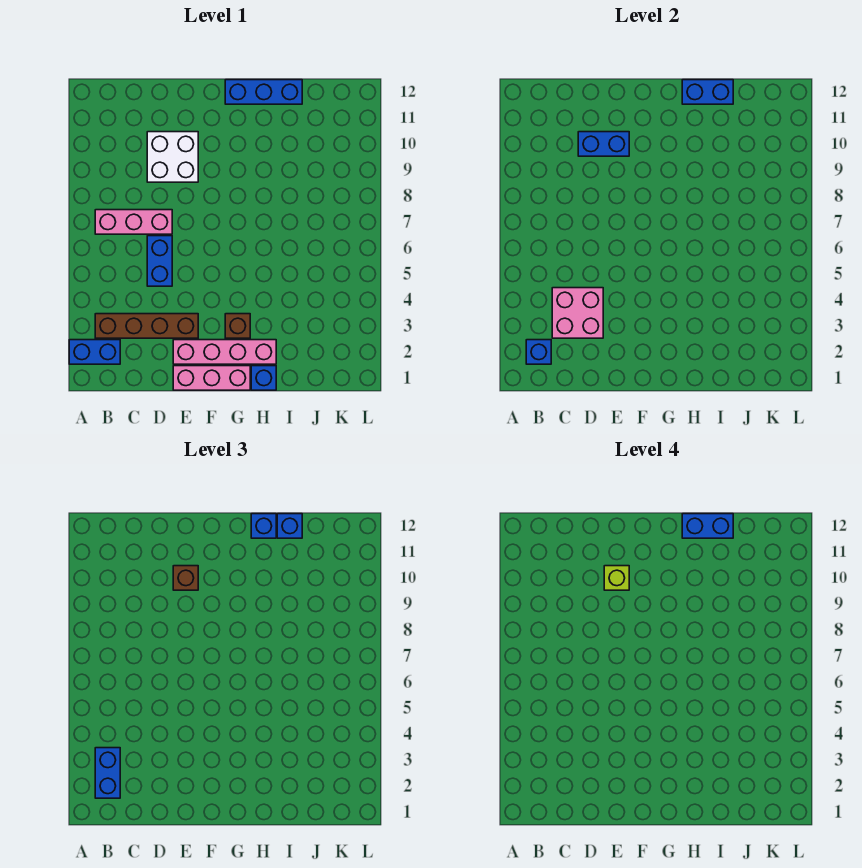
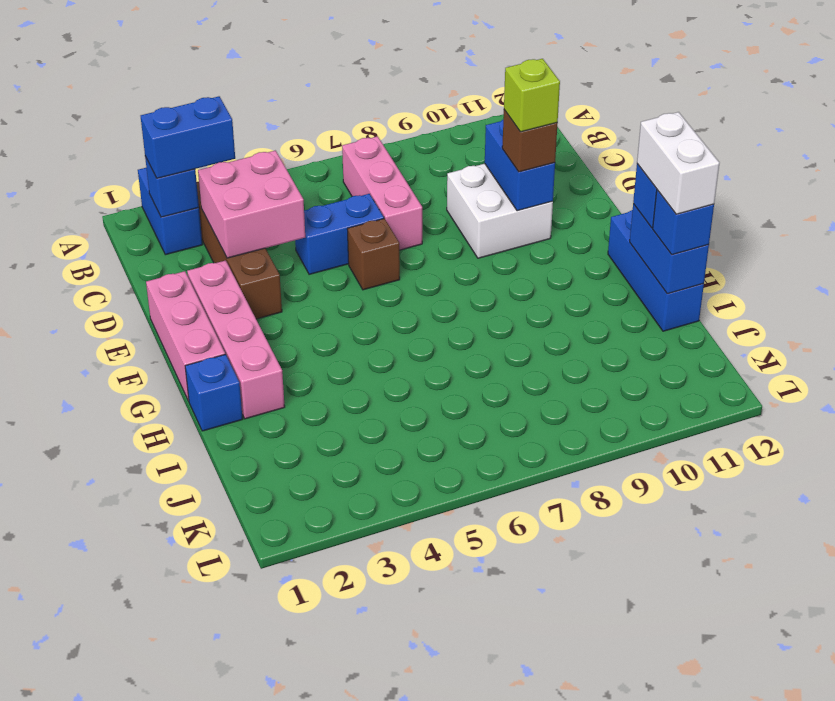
brown brick G3 level 1 -> brown brick E6 level 1
blue brick H12:I12 level 4 -> white brick H12:I12 level 4

